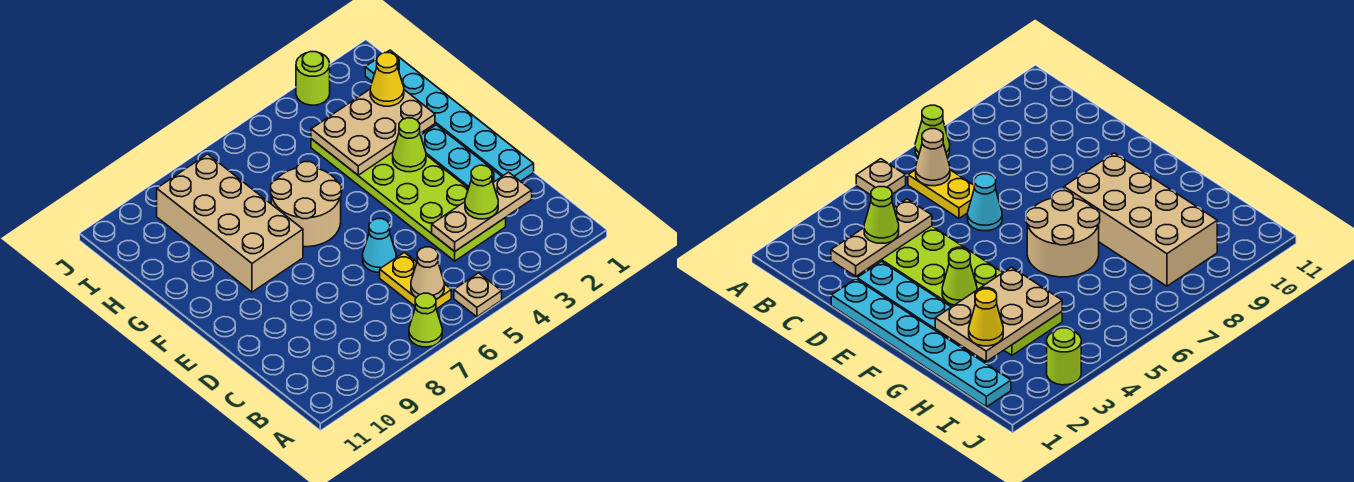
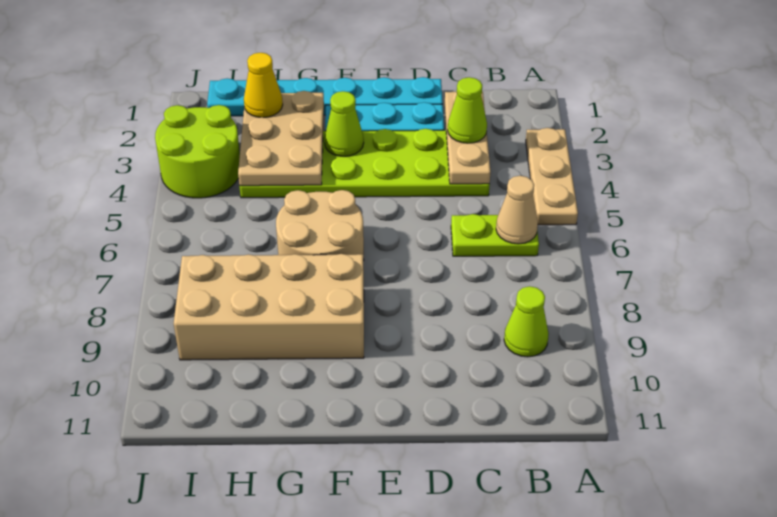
tan plate A5 level 1 -> tan plate A3:A5 level 1
lime cone A7 level 1 -> lime cone B9 level 1
yellow plate B6:C6 level 1 -> lime plate B6:C6 level 1
cyan cone D6 level 1 -> none
lime round brick J3 level 1 -> lime round brick I3:J4 level 1

